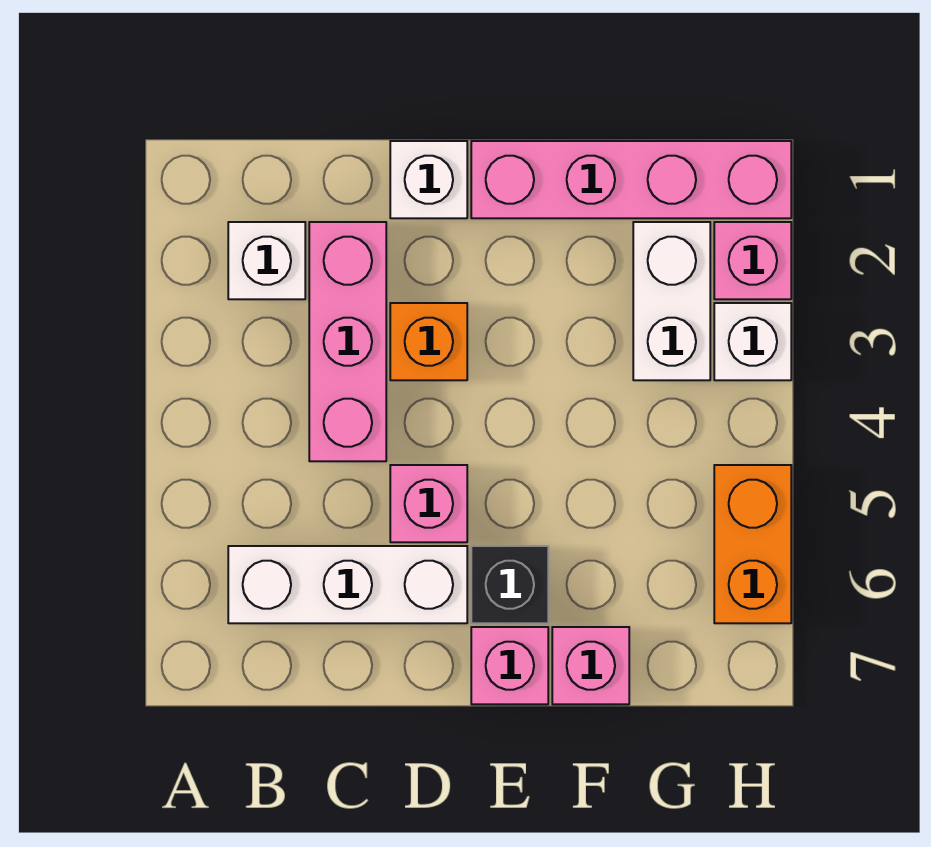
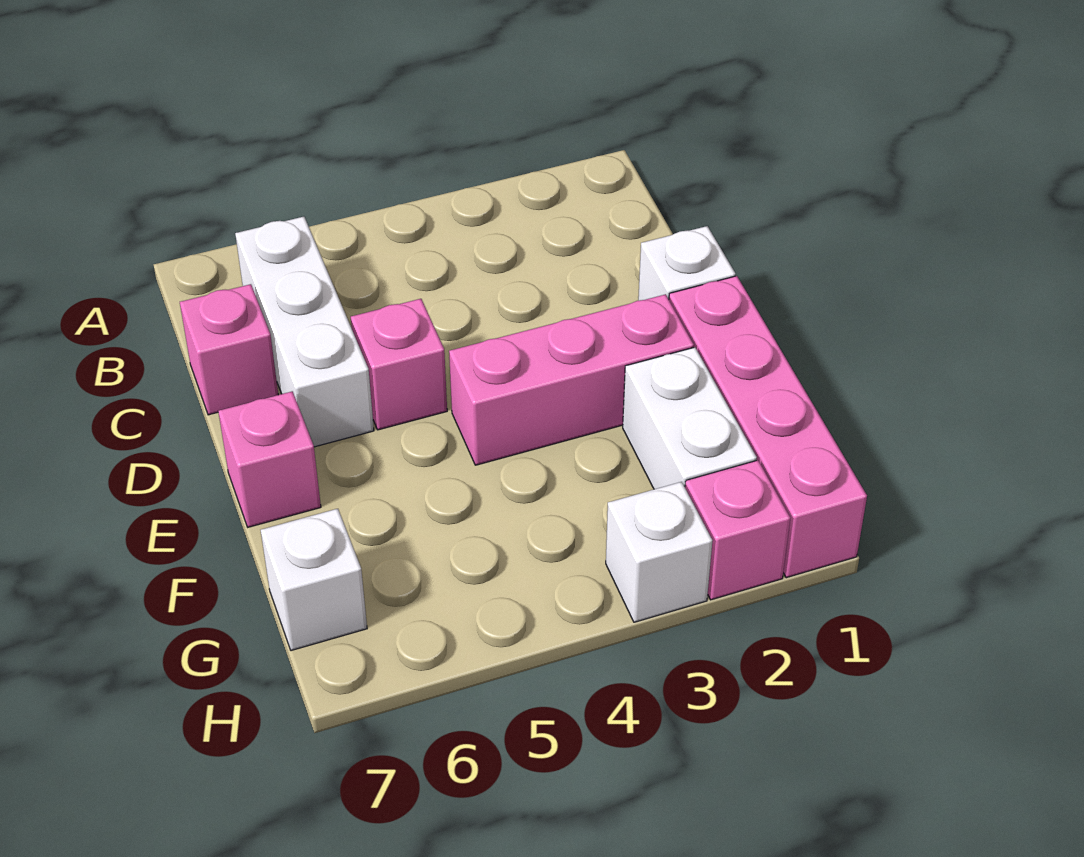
white brick B2 level 1 -> white brick G7 level 1
pink brick C2:C4 level 1 -> pink brick E2:E4 level 1
orange brick D3 level 1 -> none
black brick E6 level 1 -> none
pink brick F7 level 1 -> pink brick C7 level 1
white brick G2:G3 level 1 -> white brick F2:G2 level 1
orange brick H5:H6 level 1 -> none

